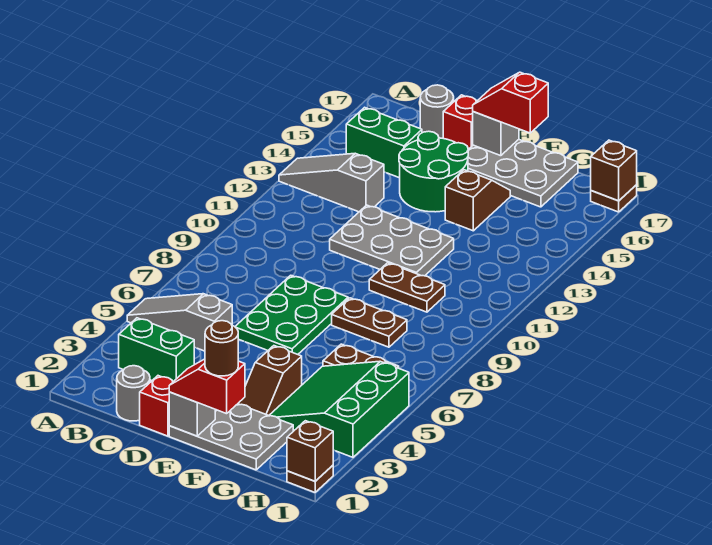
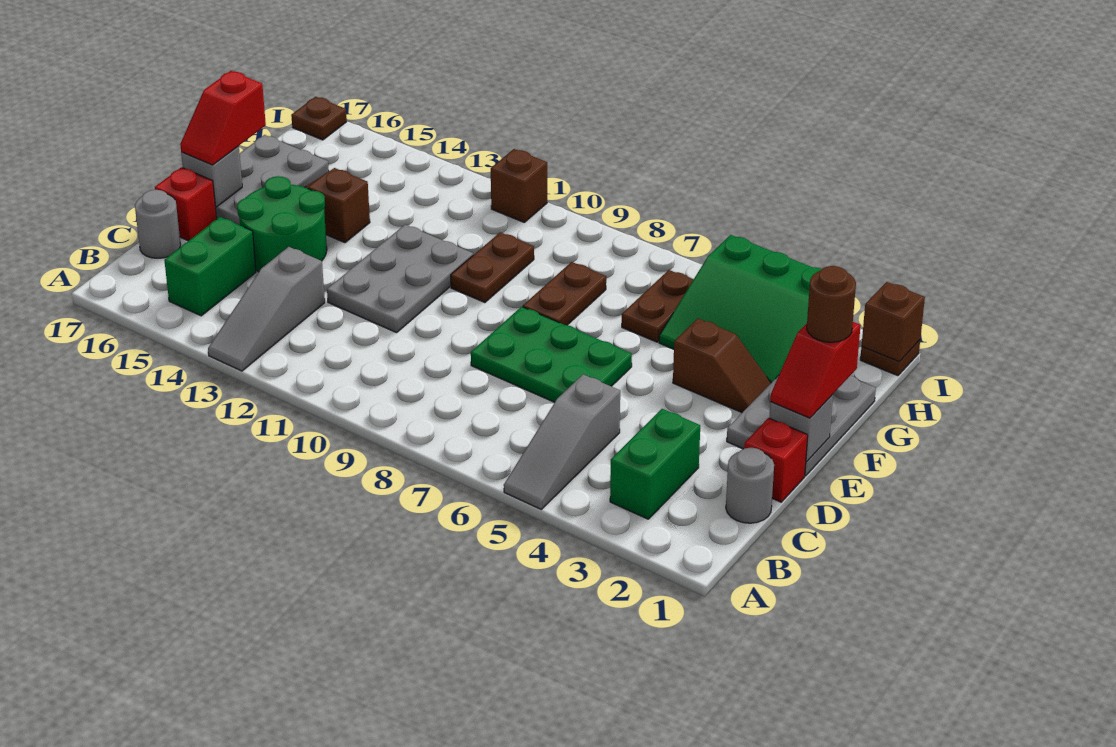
brown brick I17 level 2 -> brown brick I11 level 1

